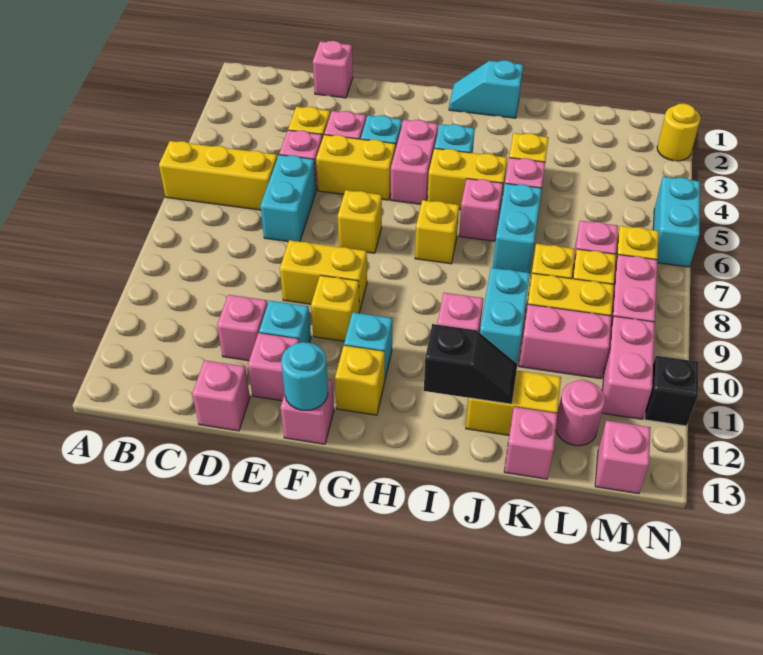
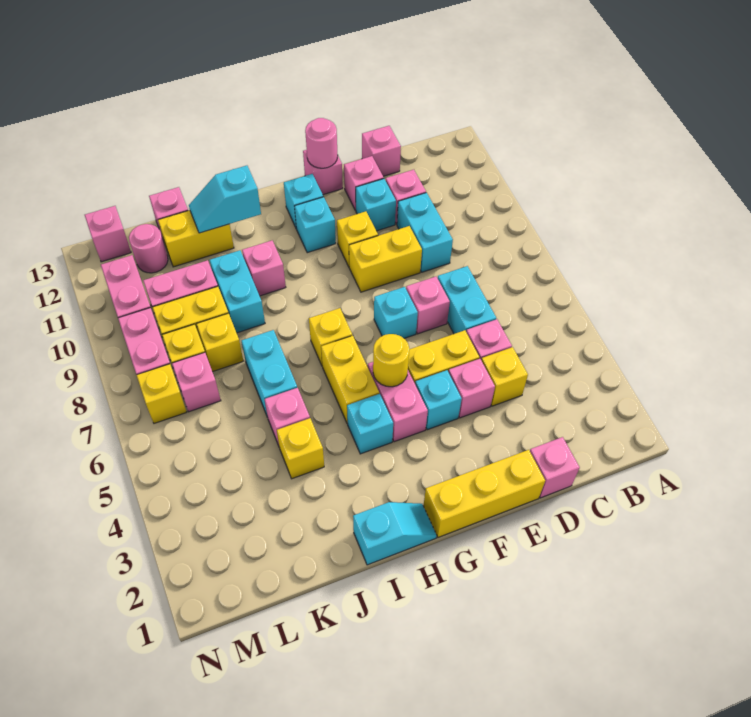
yellow brick A6:C6 level 1 -> yellow brick E1:G1 level 1
yellow brick F7 level 1 -> cyan brick F7 level 1
cyan round brick F13 level 2 -> pink round brick F13 level 2
yellow brick G12 level 1 -> cyan brick G12 level 1
yellow brick H5:I5 level 1 -> yellow brick H5:H6 level 1
pink brick I6 level 1 -> pink brick E7 level 1
black slope I12:J12 level 2 top I -> cyan slope I12:J12 level 2 top I
yellow round brick N2 level 1 -> yellow round brick G5 level 2
cyan brick N5:N6 level 1 -> cyan brick D9:D10 level 1
black brick N11 level 1 -> none

